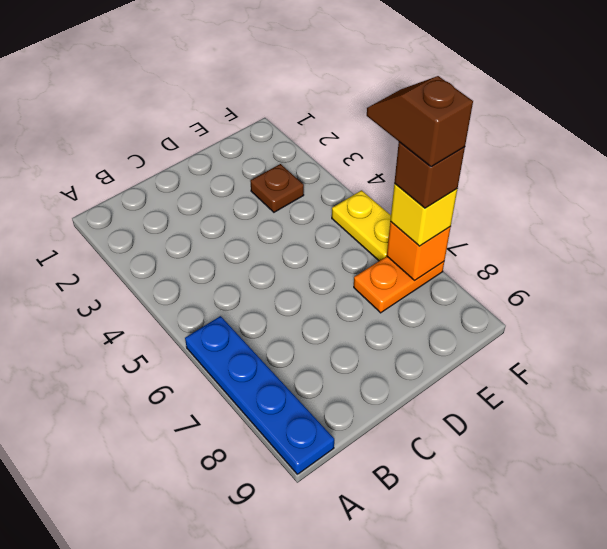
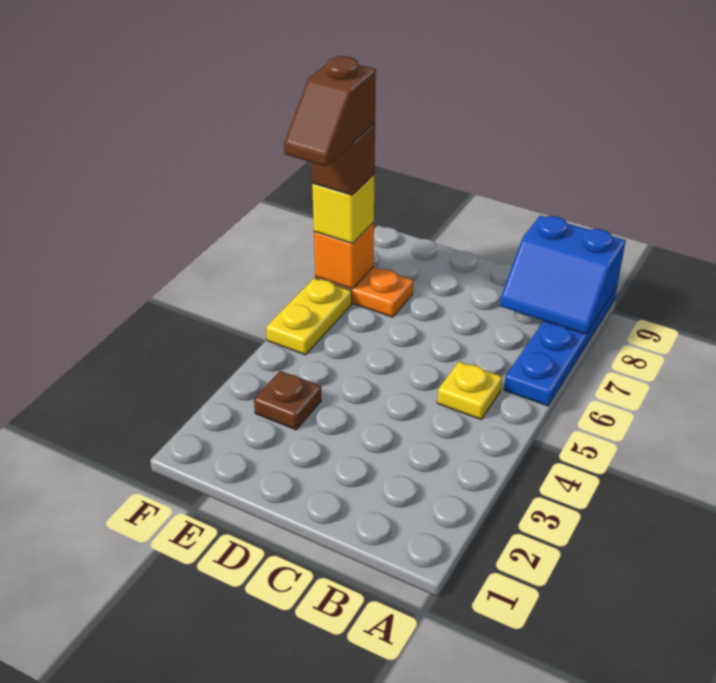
none -> blue slope A8:B9 level 2 top 9
none -> yellow plate B5 level 1

